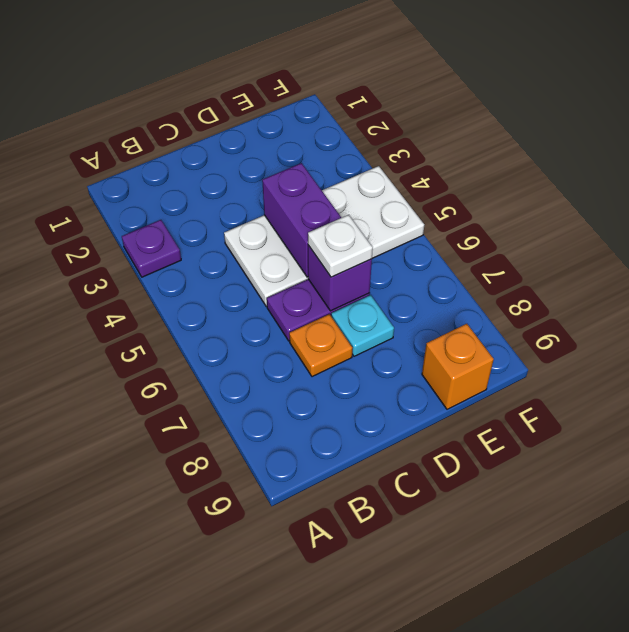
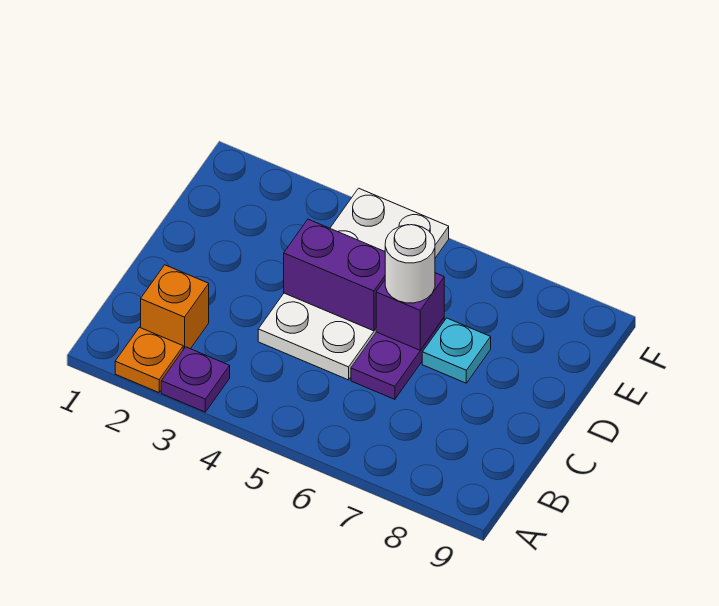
orange plate C7 level 1 -> orange plate A2 level 1
white plate D6 level 3 -> white round brick D6 level 3
orange brick E9 level 1 -> orange brick B2 level 1

